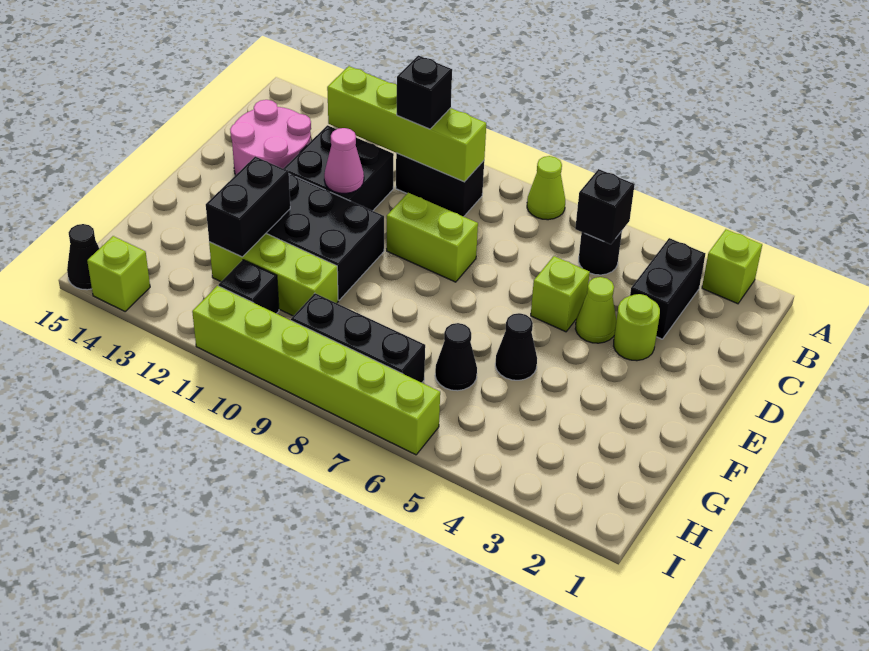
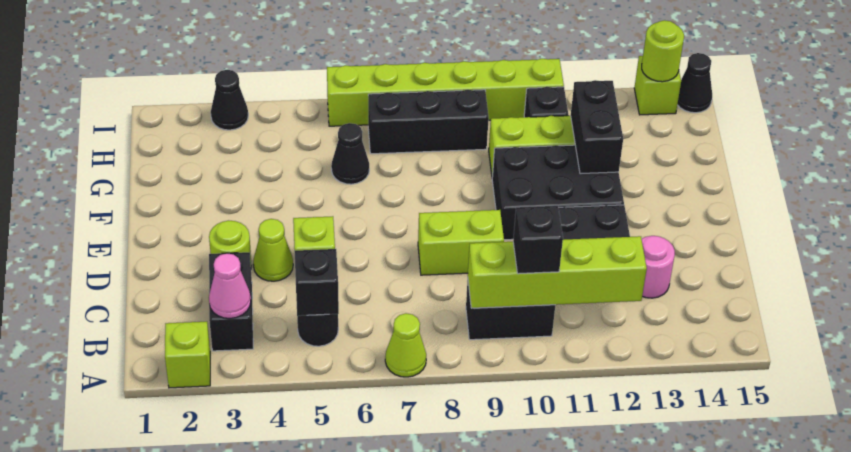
pink round brick C13:D14 level 1 -> pink round brick C13 level 1
pink cone D11 level 2 -> pink cone B3 level 2
black cone F5 level 1 -> black cone I3 level 1
none -> lime round brick I14 level 2

